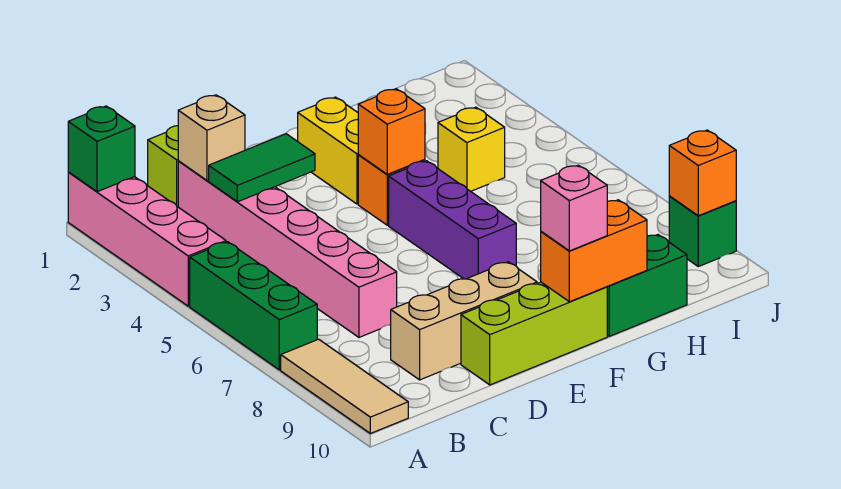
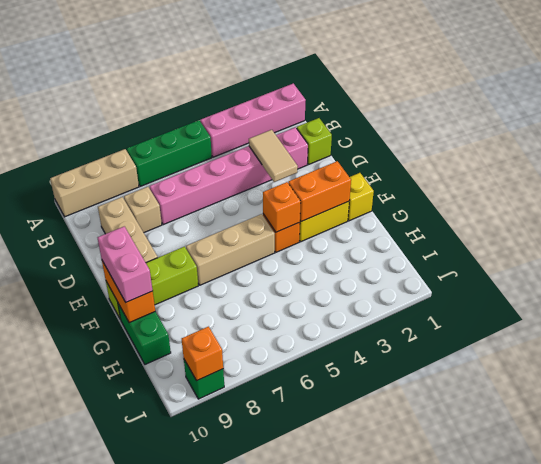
green brick A1 level 2 -> none
tan tile A8:A10 level 1 -> tan brick A8:A10 level 1
tan brick C2 level 2 -> tan brick C8 level 1
green tile C3:D3 level 2 -> tan tile C3:D3 level 2
lime brick D10:F10 level 1 -> lime brick F8:F10 level 1
none -> orange brick F2:F3 level 2
purple brick F5:F7 level 1 -> tan brick F5:F7 level 1
pink brick F10 level 3 -> pink brick F10:G10 level 3
yellow brick H4 level 1 -> yellow brick F1 level 1

